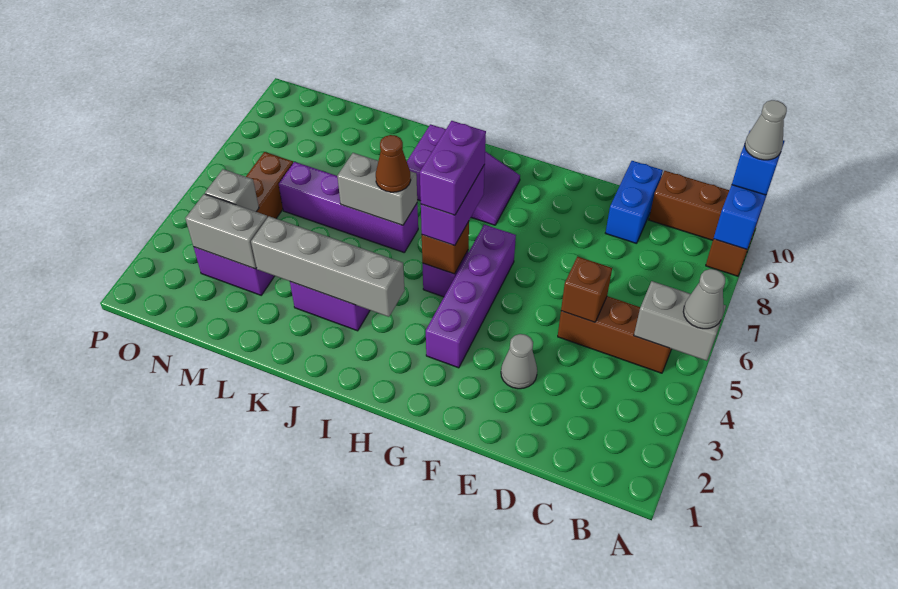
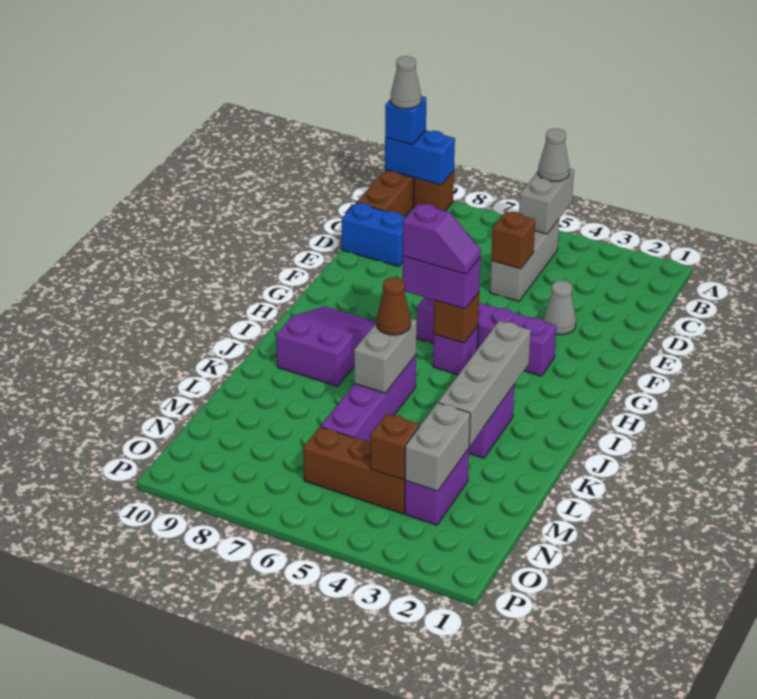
brown brick B5:D5 level 1 -> grey brick B5:D5 level 1
purple brick H5:H6 level 4 -> purple slope H5:H6 level 4 top 6
grey brick N4 level 2 -> brown brick N4 level 2

